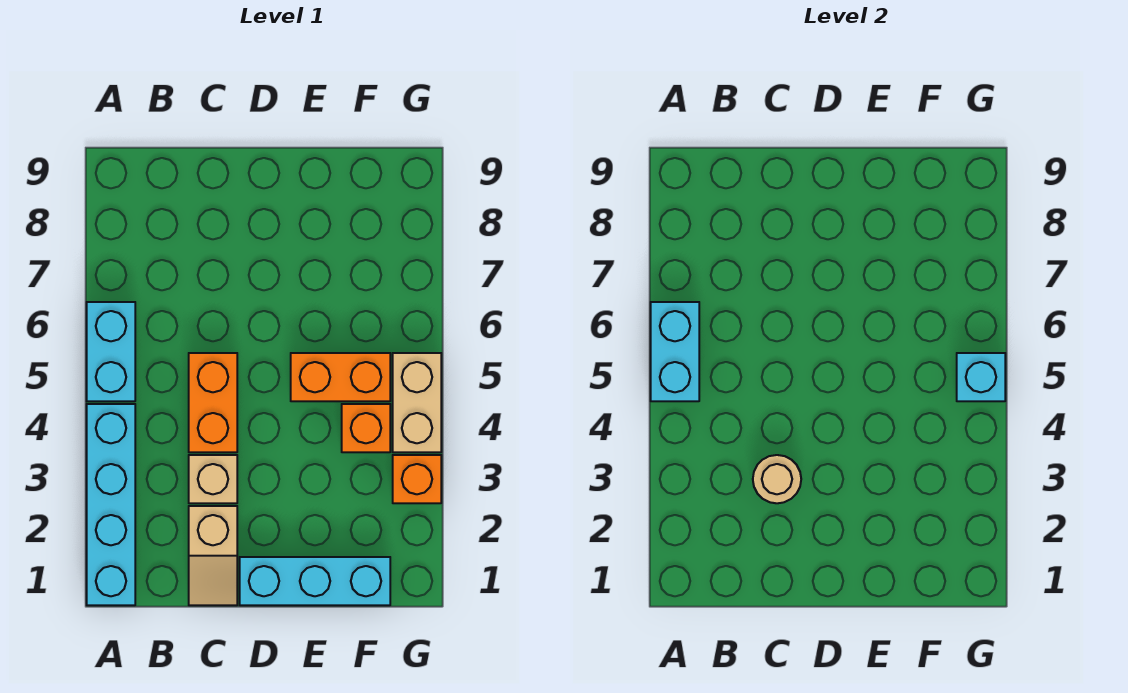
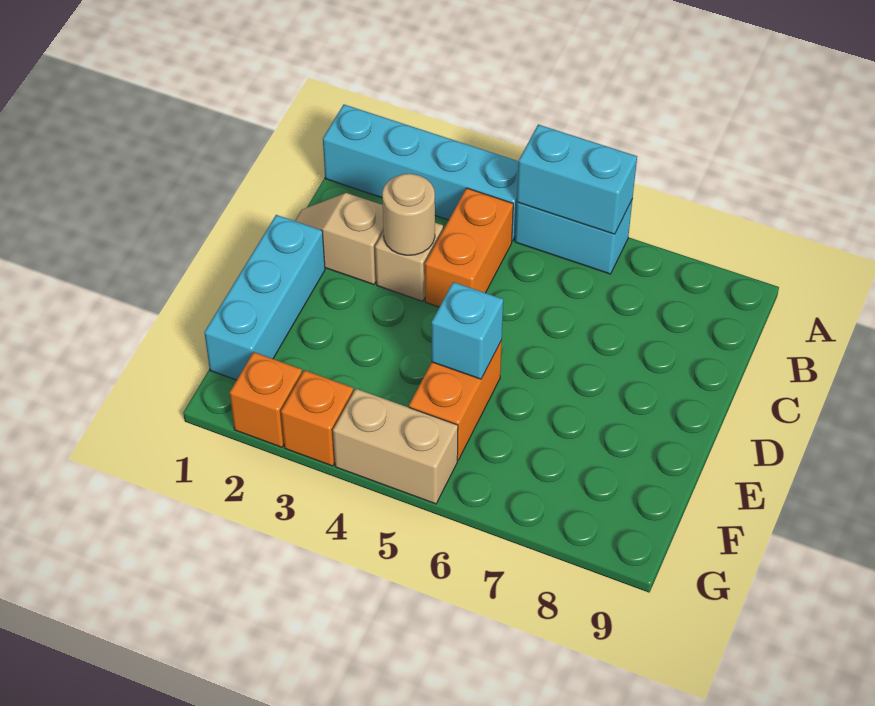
orange brick C4:C5 level 1 -> orange brick B4:C4 level 1
orange brick F4 level 1 -> orange brick G2 level 1
cyan brick G5 level 2 -> cyan brick E5 level 2

